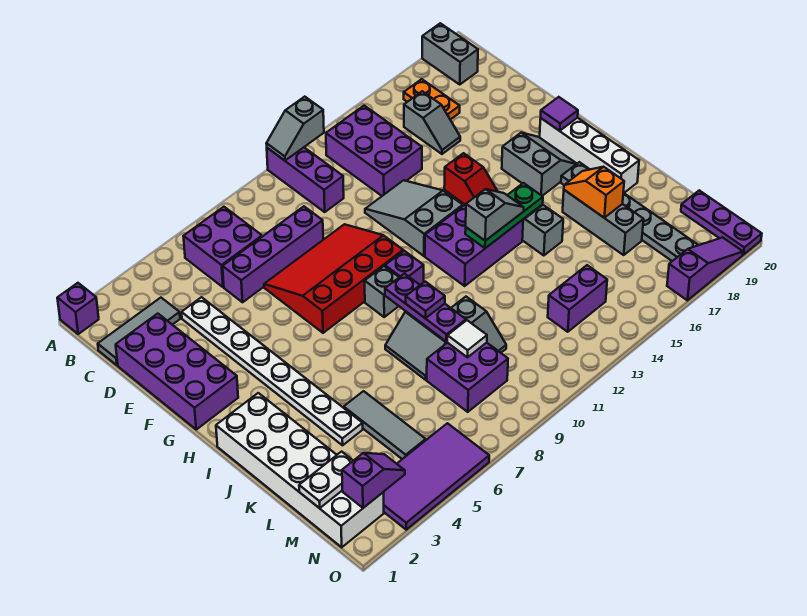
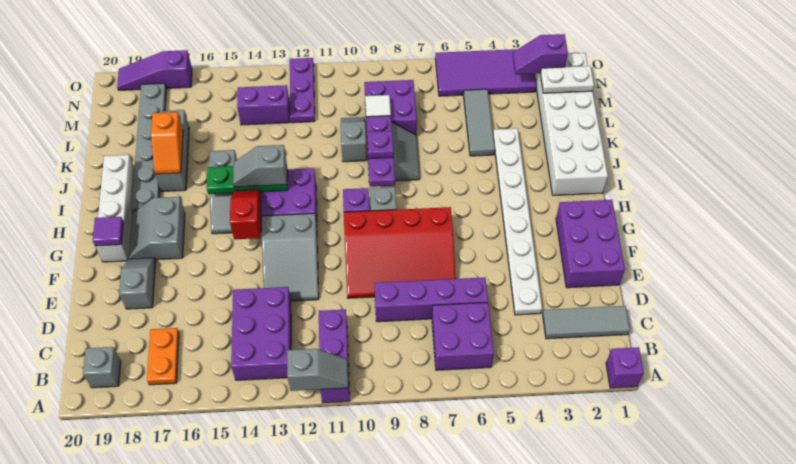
grey brick A19:B19 level 1 -> grey brick B19 level 1
grey slope C16:D16 level 1 top C -> grey slope E18:F18 level 1 top E
purple brick D1:G2 level 1 -> purple brick E1:G2 level 1
purple plate M20:O20 level 1 -> purple plate M12:O12 level 1

